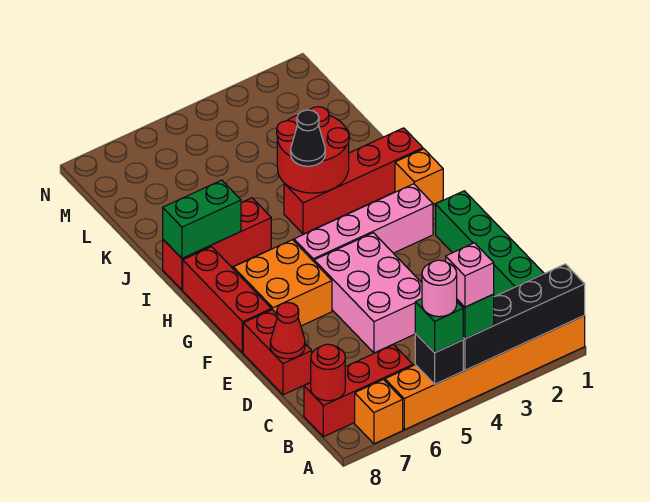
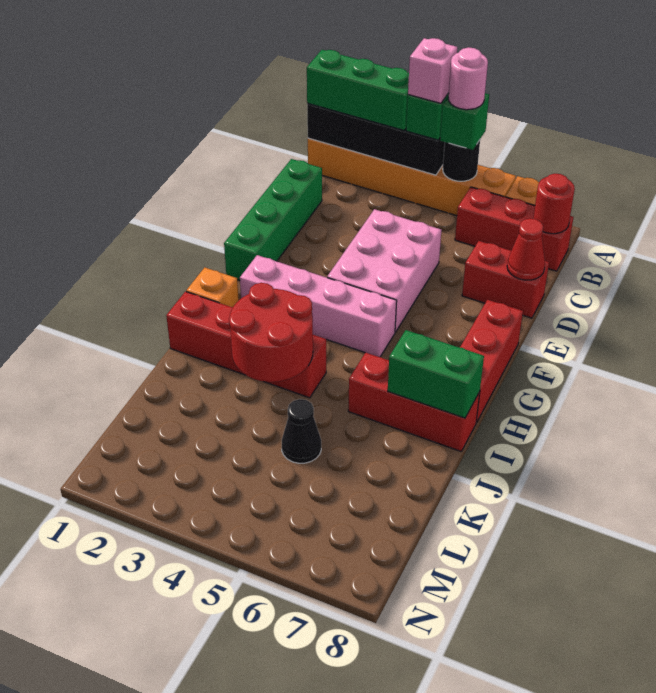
none -> green brick A1:A3 level 3
black brick A5 level 2 -> black round brick A5 level 2
red brick D8:E8 level 1 -> red brick D7:D8 level 1
orange brick F6:G7 level 1 -> none
black cone I4 level 3 -> black cone K5 level 1

